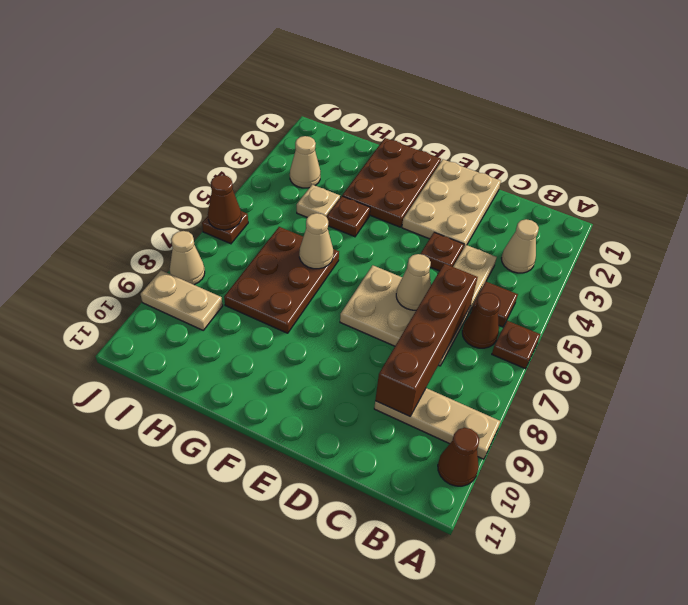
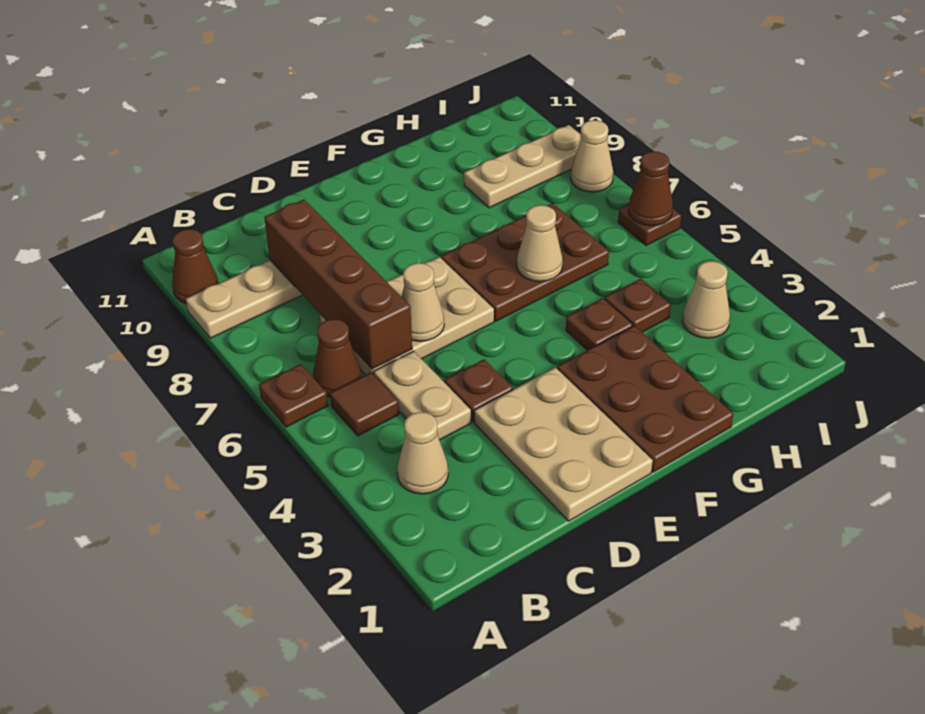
brown plate G6:H8 level 1 -> brown plate F6:H7 level 1
tan plate H4 level 1 -> brown plate H4 level 1
tan plate I9:J9 level 1 -> tan plate H9:J9 level 1

